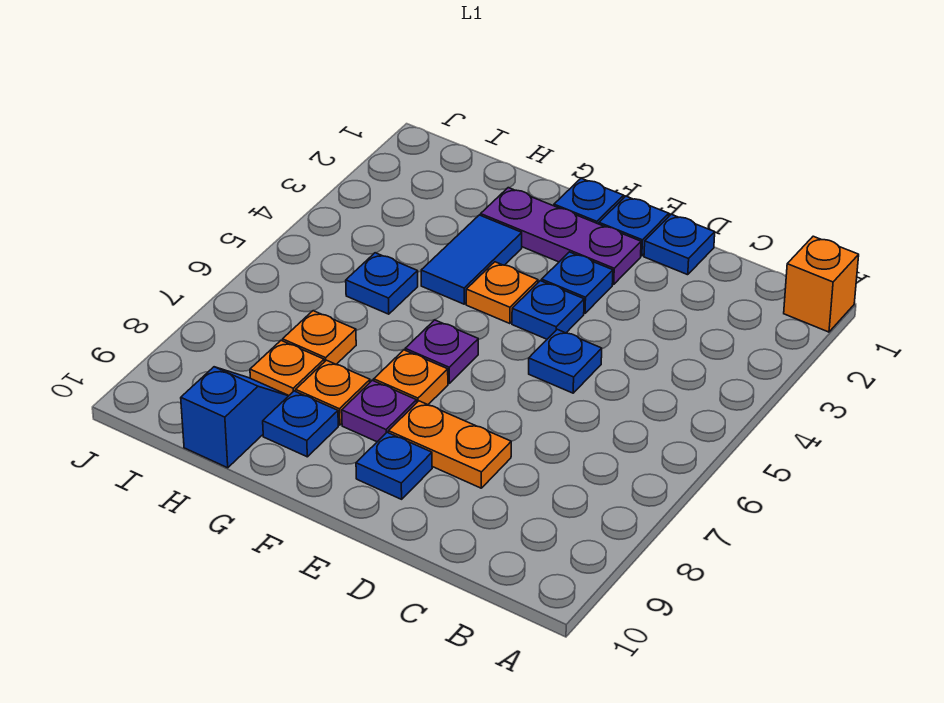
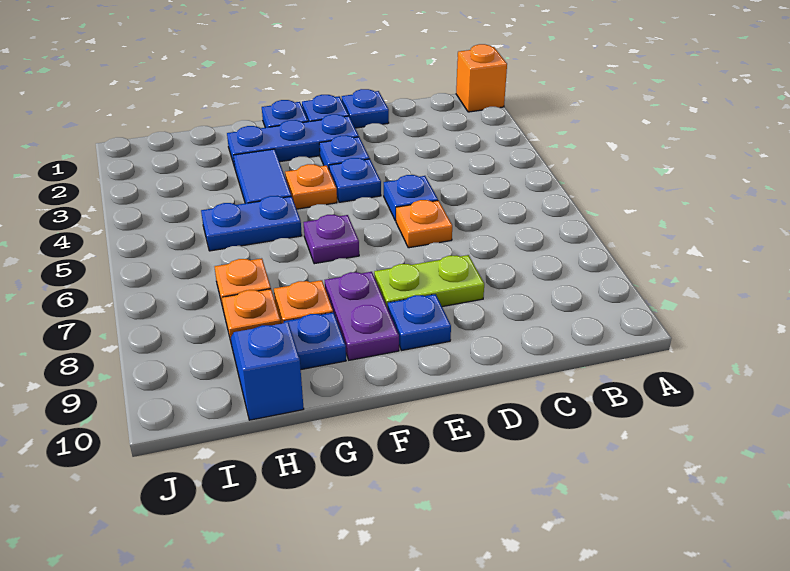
orange plate D8:E8 level 1 -> lime plate D8:E8 level 1
purple plate E2:G2 level 1 -> blue plate E2:G2 level 1
orange plate F7 level 1 -> orange plate D6 level 1
purple plate F8 level 1 -> purple plate F8:F9 level 1
blue plate H5 level 1 -> blue plate G5:H5 level 1

